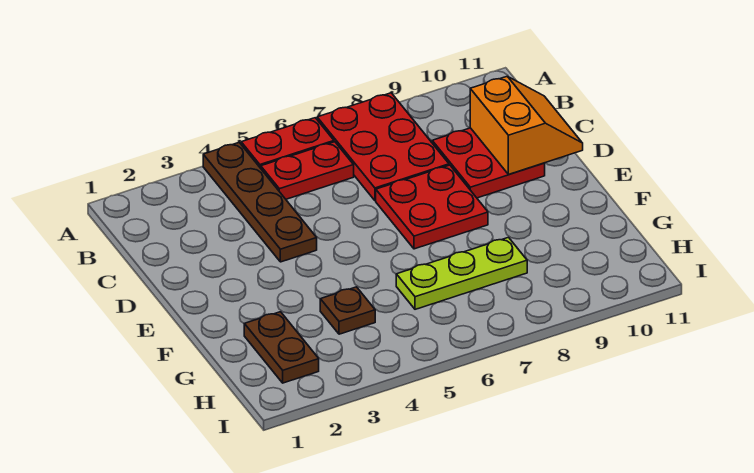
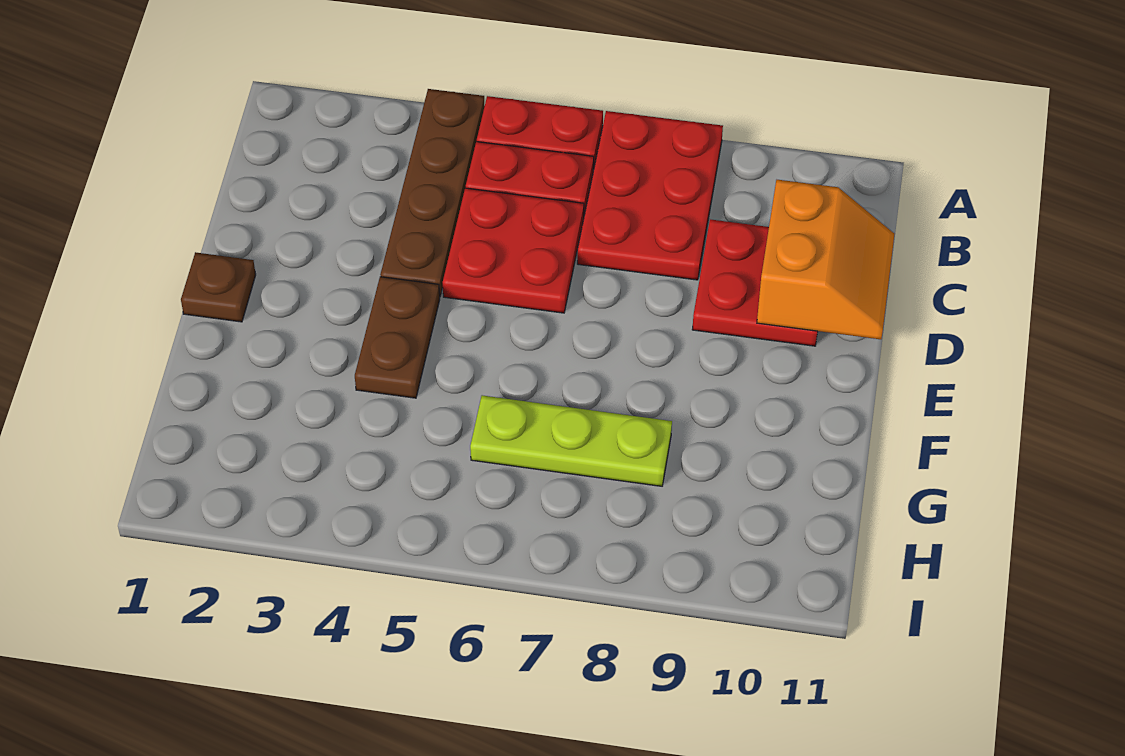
red plate D7:E8 level 1 -> red plate C5:D6 level 1
brown plate G2:H2 level 1 -> brown plate E4:F4 level 1
brown plate G4 level 1 -> brown plate E1 level 1

